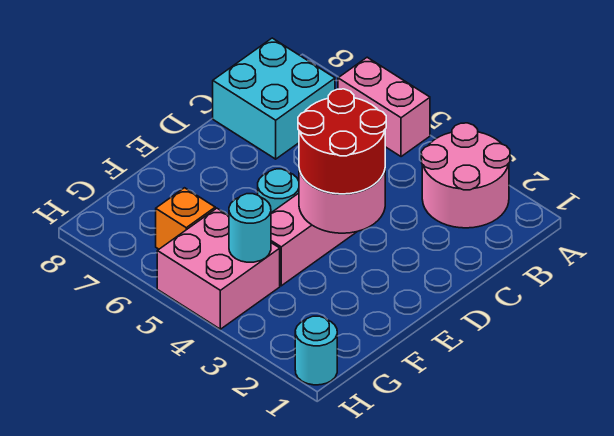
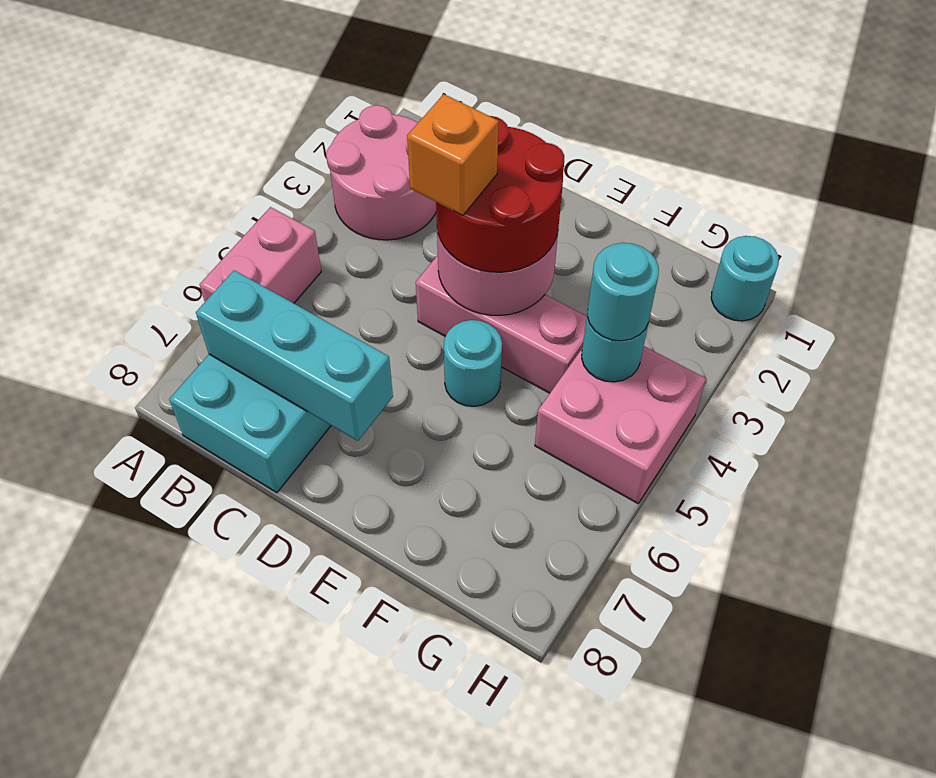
none -> cyan brick B7:D7 level 2
none -> cyan round brick G4 level 3
orange brick G6 level 1 -> orange brick D4 level 4

